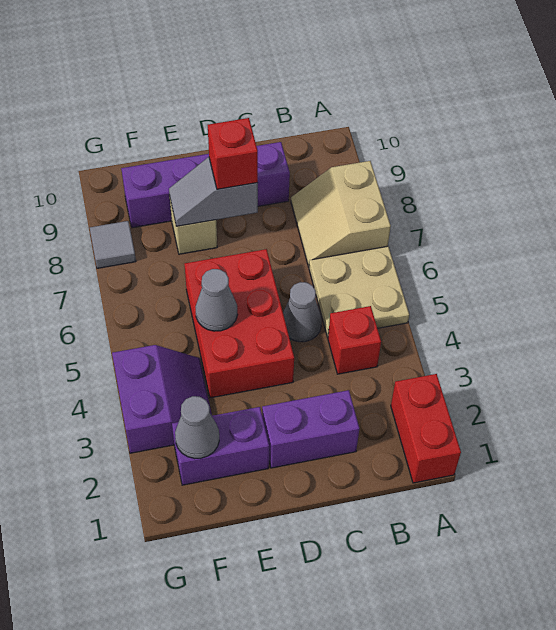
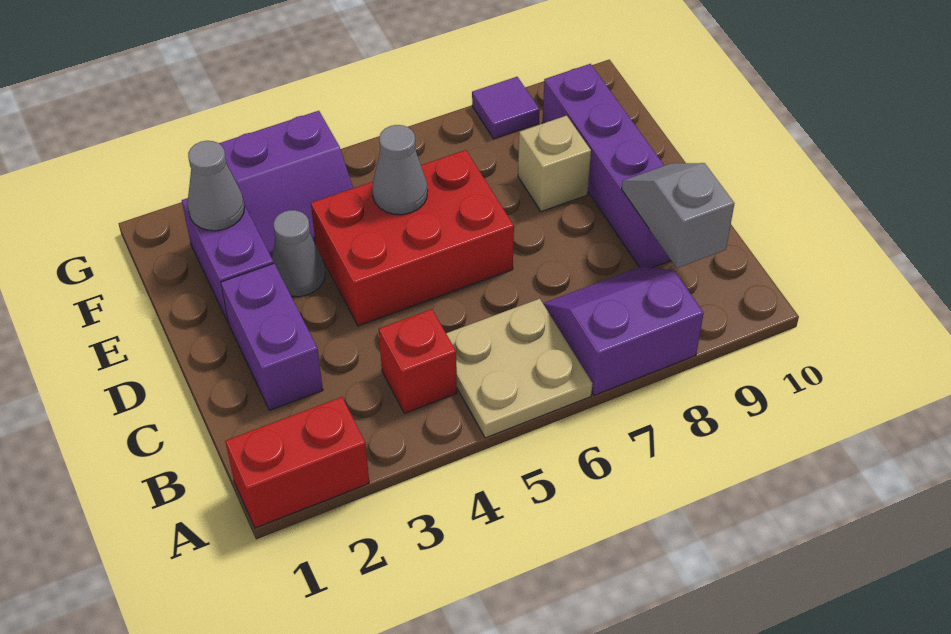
tan slope A7:B8 level 1 top A -> purple slope A7:B8 level 1 top A
grey cone C5 level 1 -> grey cone E3 level 1
grey slope D8:E8 level 2 top D -> grey slope B9:C9 level 2 top B
red brick D8 level 3 -> none
grey tile G8 level 1 -> purple tile G8 level 1

